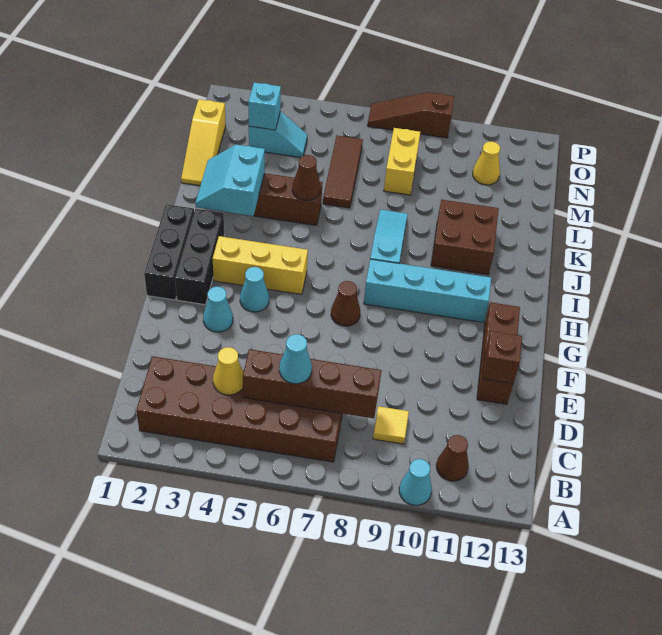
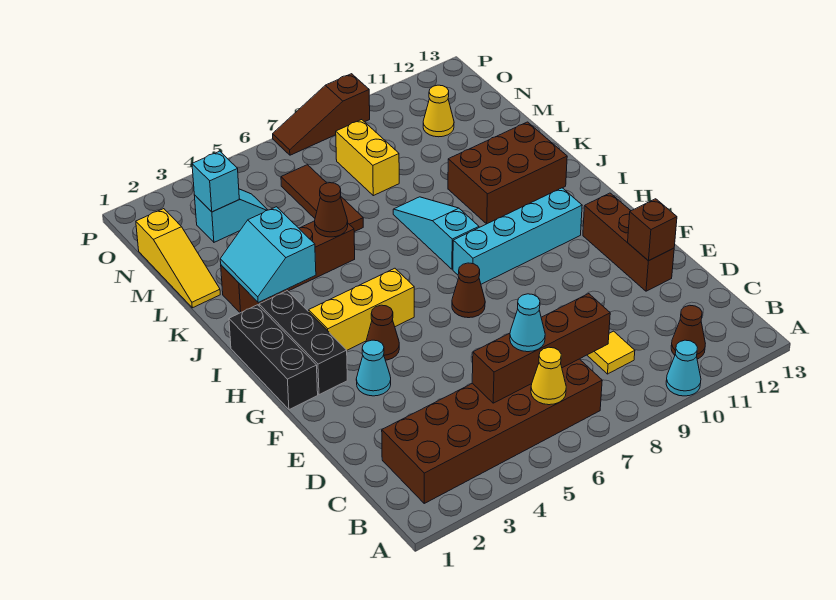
yellow cone C4 level 2 -> yellow cone B6 level 2
cyan cone G4 level 1 -> brown cone G4 level 1
brown brick J10:K11 level 1 -> brown brick J10:K12 level 1

